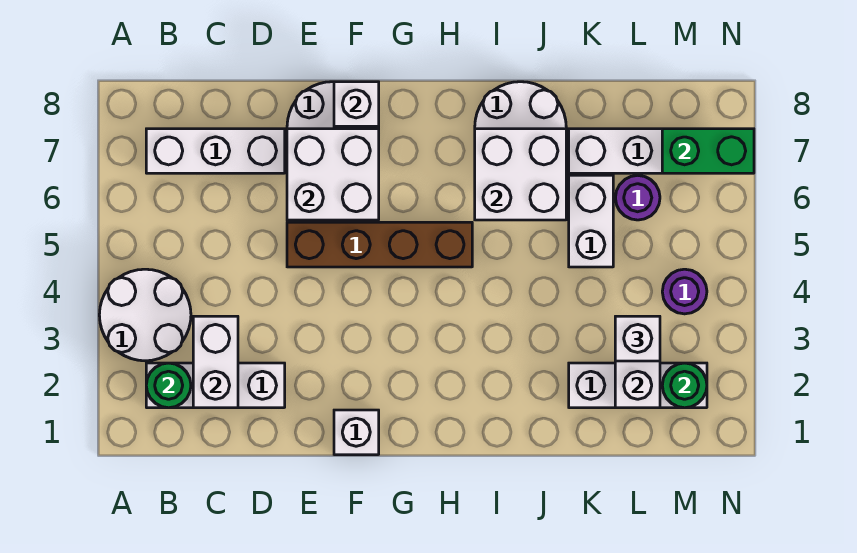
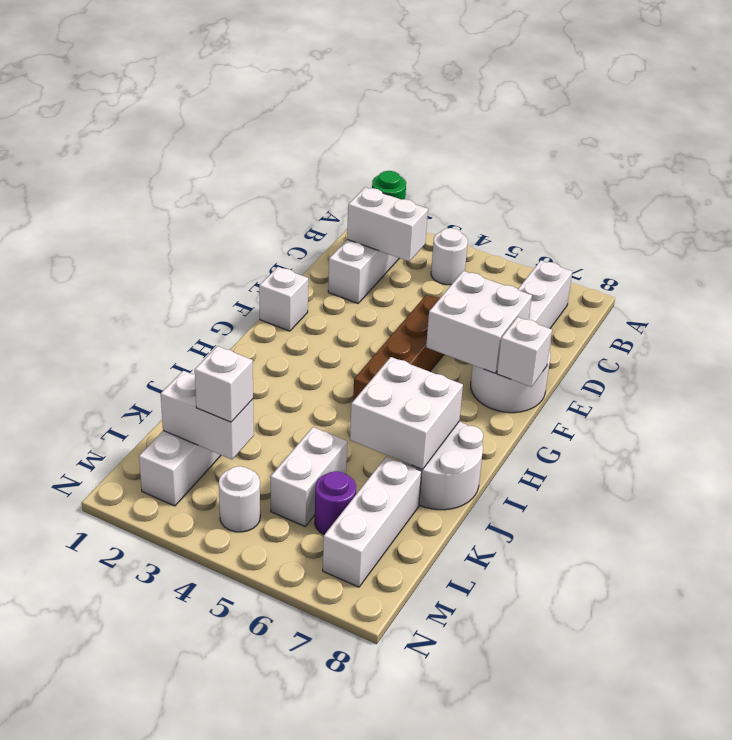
white round brick A3:B4 level 1 -> white round brick B4 level 1
white brick K5:K6 level 1 -> white brick K5:L5 level 1
green round brick M2 level 2 -> none
purple round brick M4 level 1 -> white round brick M4 level 1
green brick M7:N7 level 2 -> none

